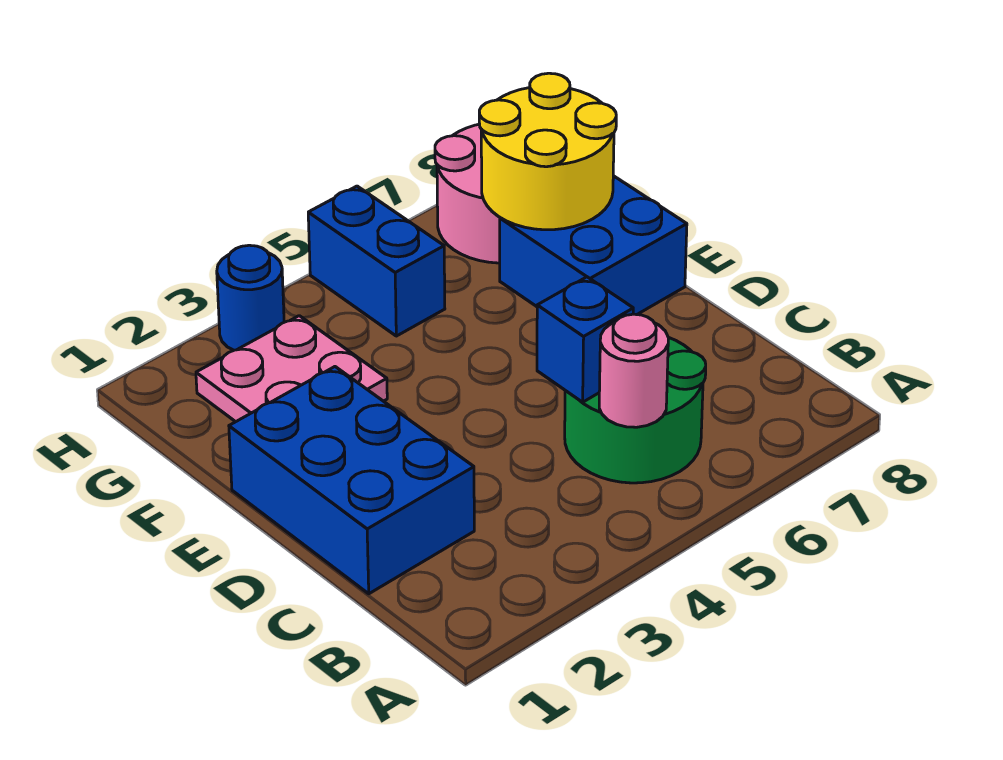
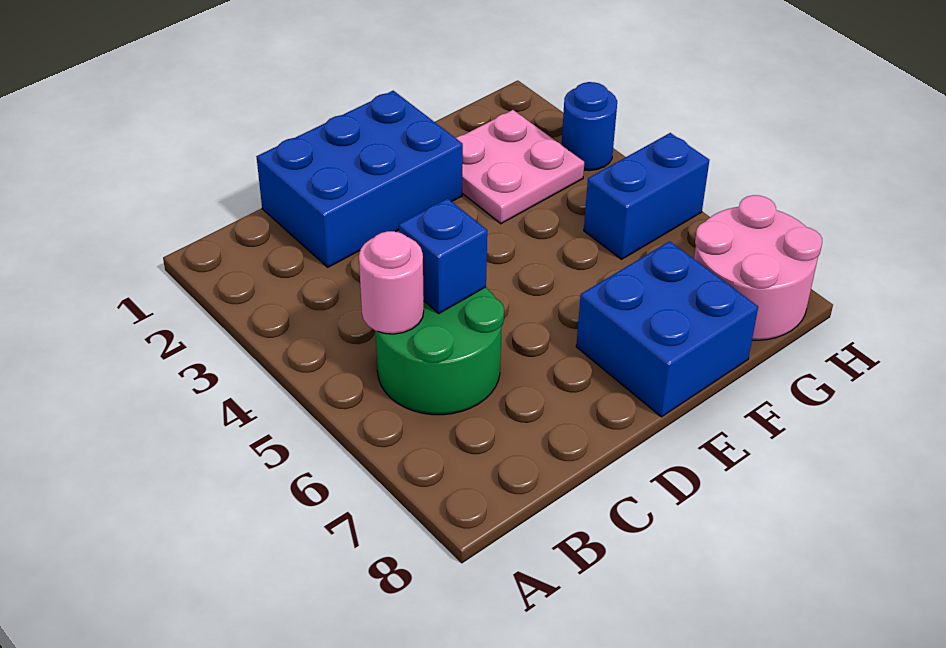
yellow round brick F7:G8 level 2 -> none

